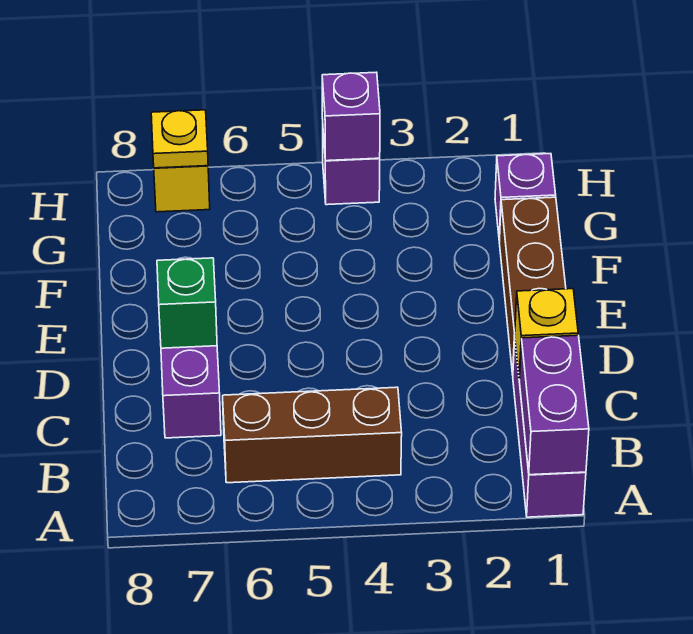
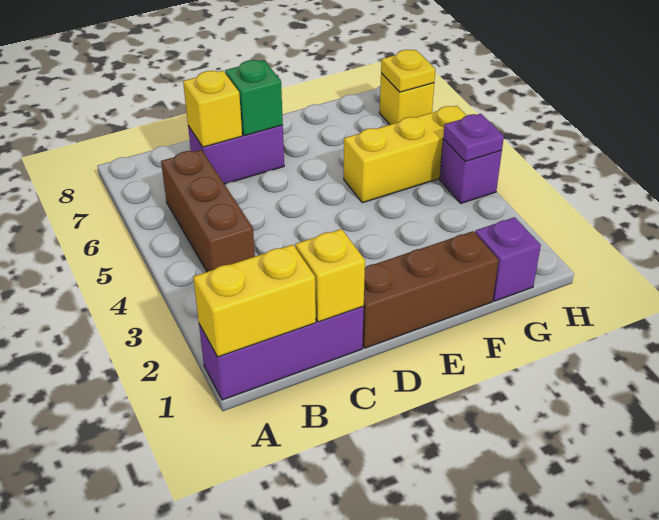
purple brick A1:B1 level 2 -> yellow brick A1:B1 level 2
none -> yellow brick C7 level 2
none -> yellow brick F5:H5 level 1
purple brick H4 level 2 -> purple plate H4 level 2

